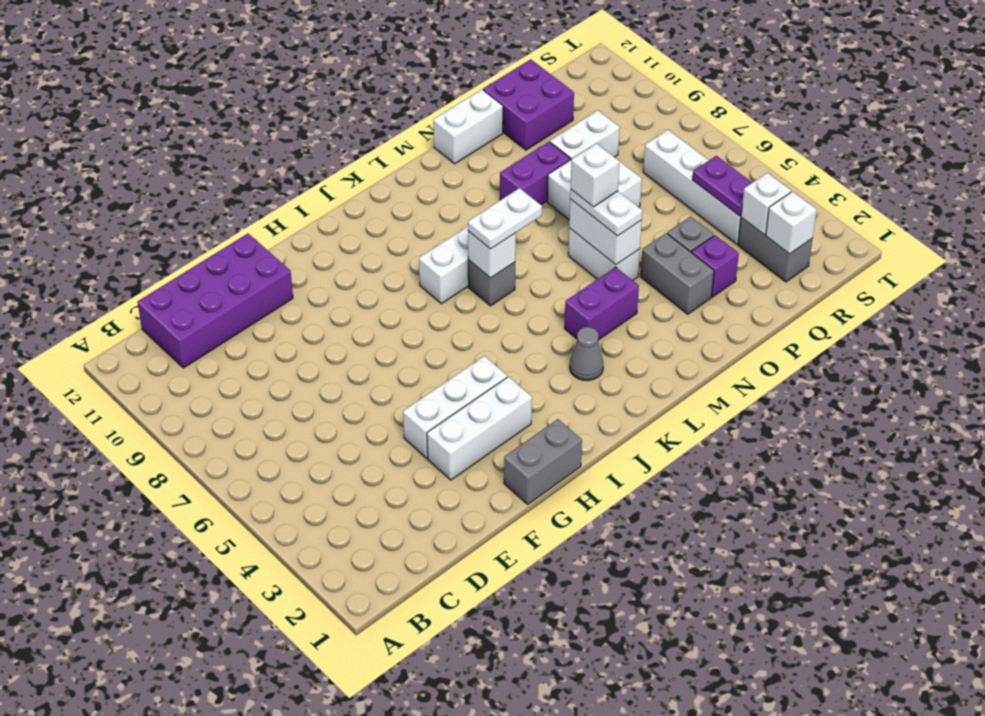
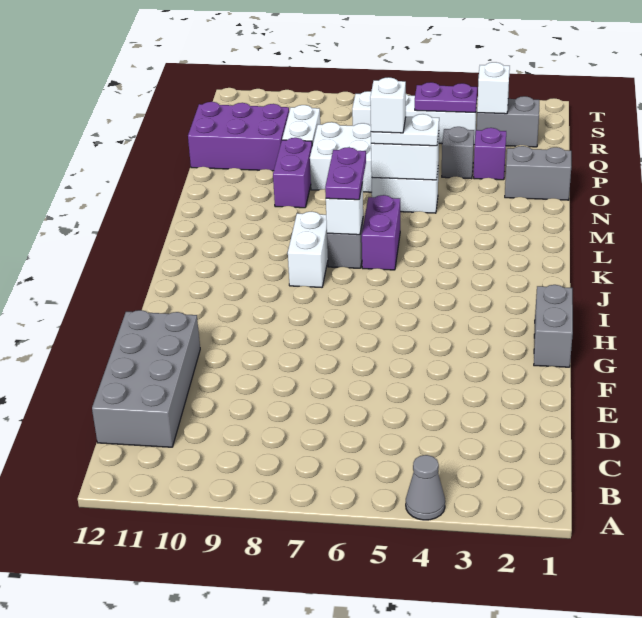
purple brick C11:F12 level 1 -> grey brick C11:F12 level 1
white brick F3:H3 level 1 -> none
white brick F4:H4 level 1 -> none
grey cone K3 level 1 -> grey cone A4 level 1
white plate K7:L7 level 3 -> purple plate K7:L7 level 3
purple brick L4:M4 level 1 -> purple brick K6:L6 level 1
white brick N12:O12 level 1 -> none
grey brick O3:O4 level 1 -> grey brick O1:O2 level 1
purple brick P11:Q12 level 1 -> purple brick P10:Q12 level 1
white brick R2 level 2 -> none

